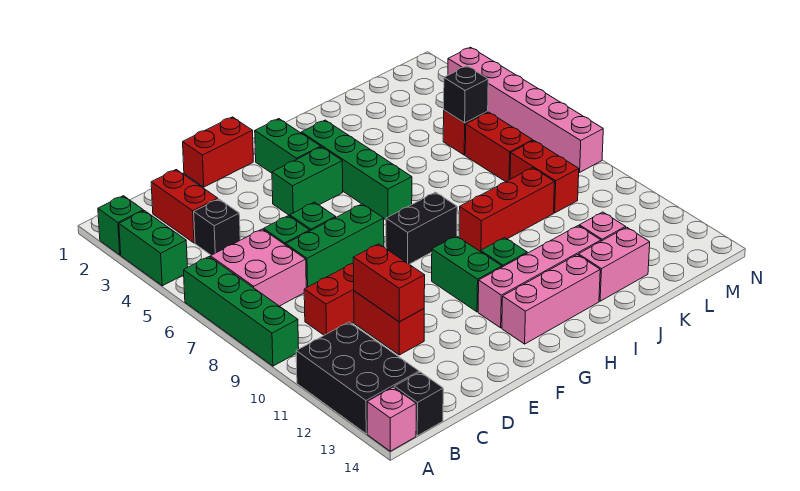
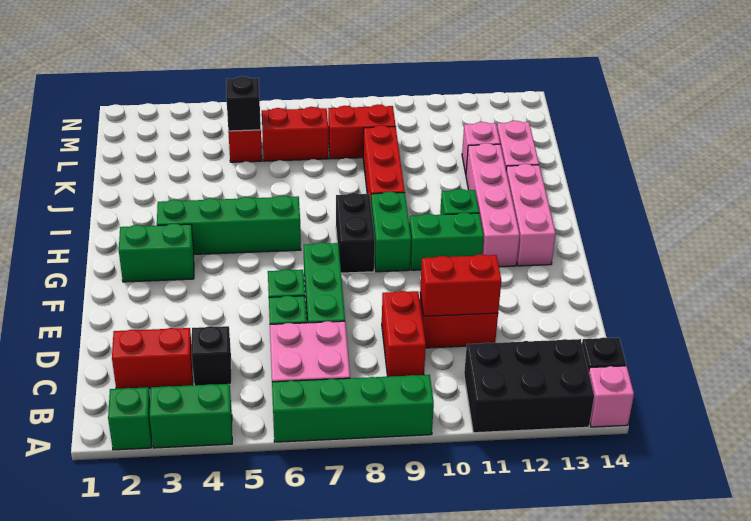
red brick E1:F1 level 1 -> none
green brick F4:G4 level 1 -> green brick G9:H9 level 1
pink brick N3:N8 level 1 -> none

